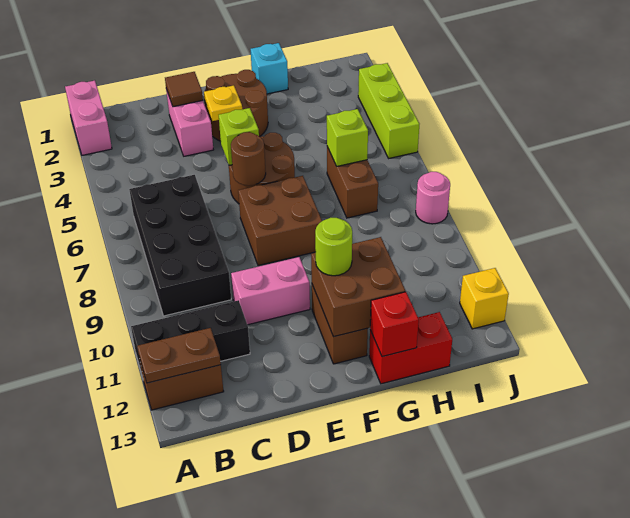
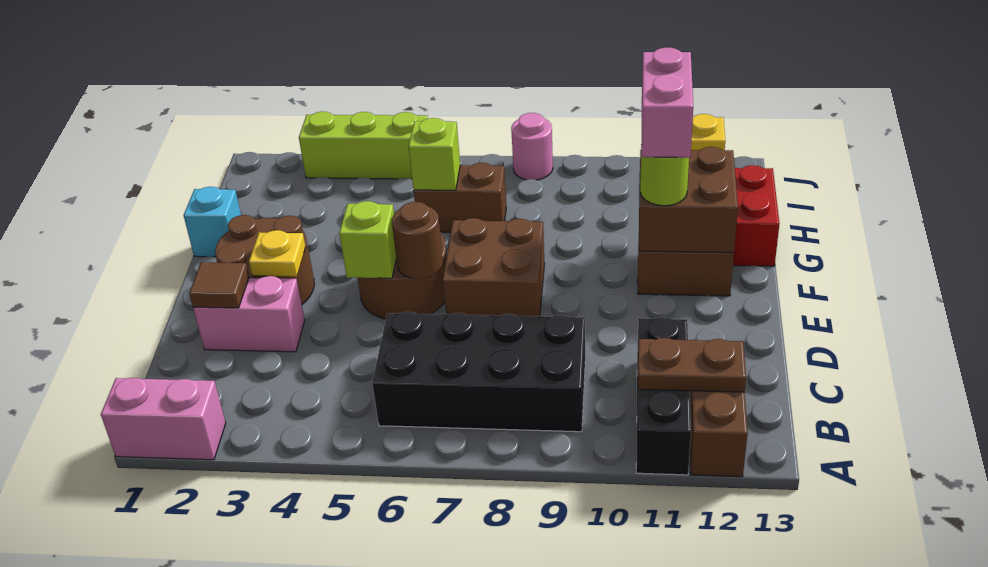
brown plate A12:B12 level 2 -> brown plate B11:B12 level 2
pink brick D10:E10 level 1 -> pink brick F11:G11 level 4
red brick G13 level 2 -> none

